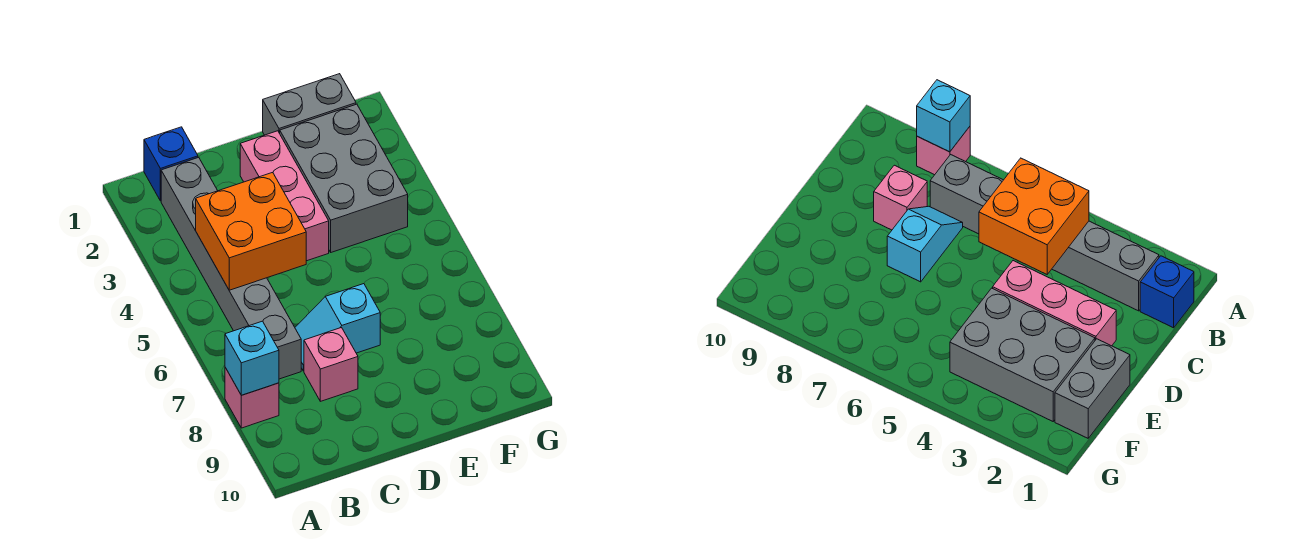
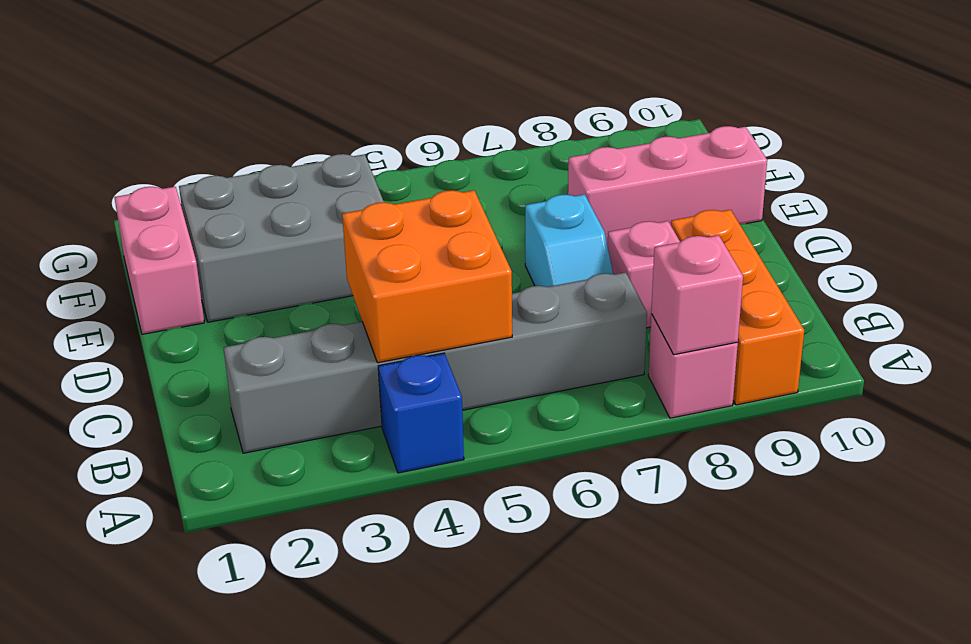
cyan brick A8 level 2 -> pink brick A8 level 2
none -> orange brick A9:C9 level 1
blue brick B1 level 1 -> blue brick A4 level 1
pink brick D2:D4 level 1 -> pink brick E8:E10 level 1
grey brick E1:F1 level 1 -> pink brick E1:F1 level 1

